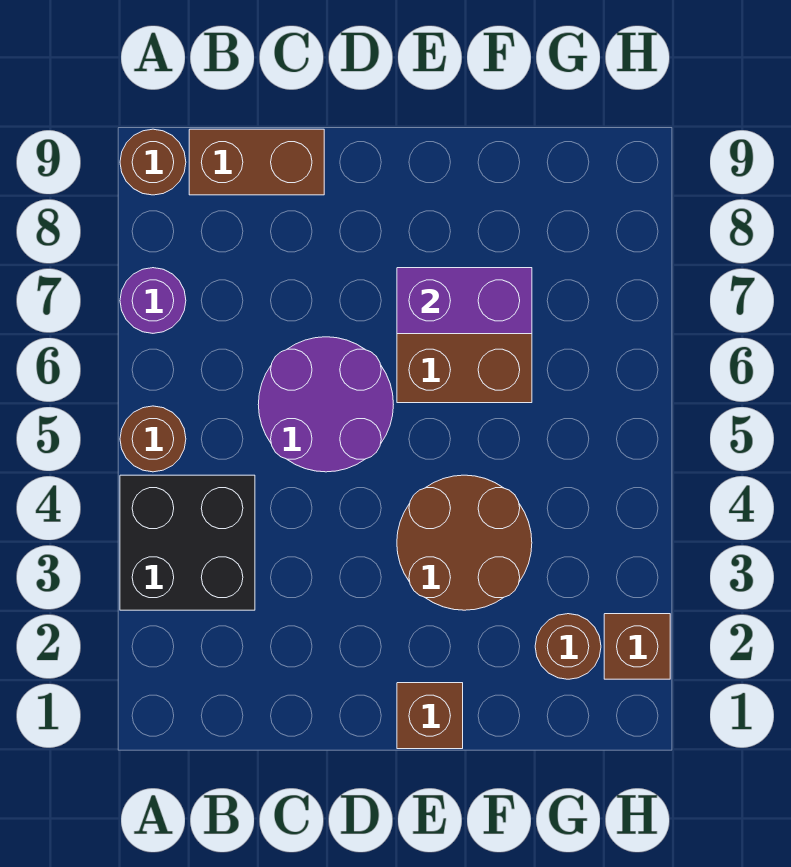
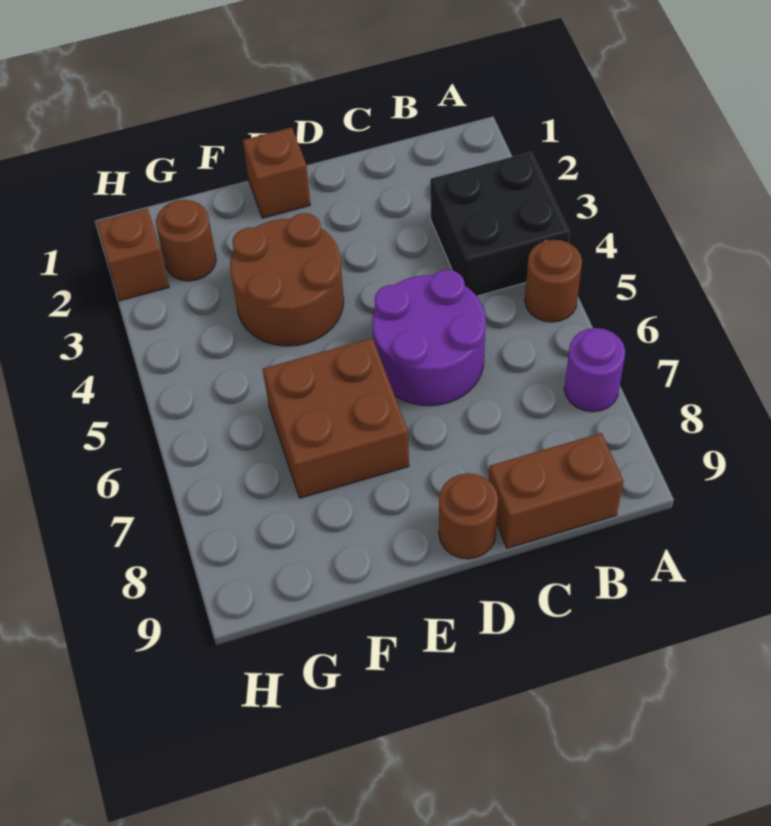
brown round brick A9 level 1 -> brown round brick D9 level 1
purple brick E7:F7 level 2 -> none

